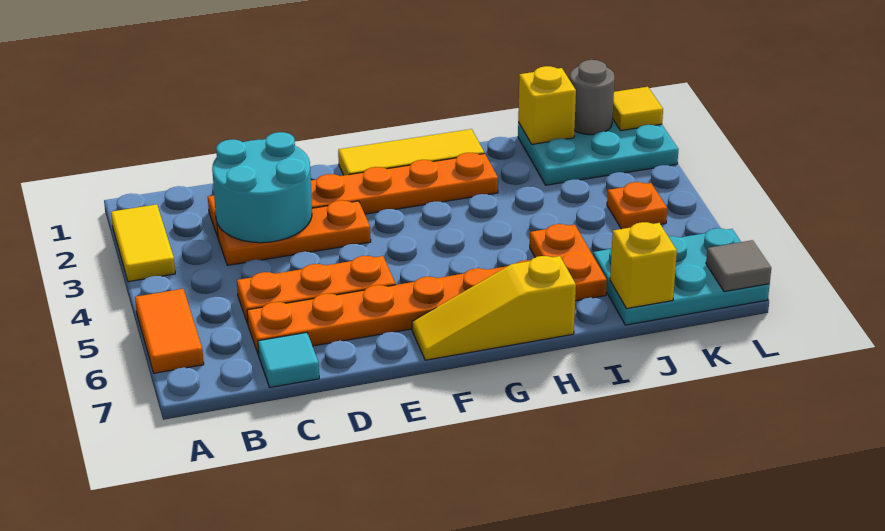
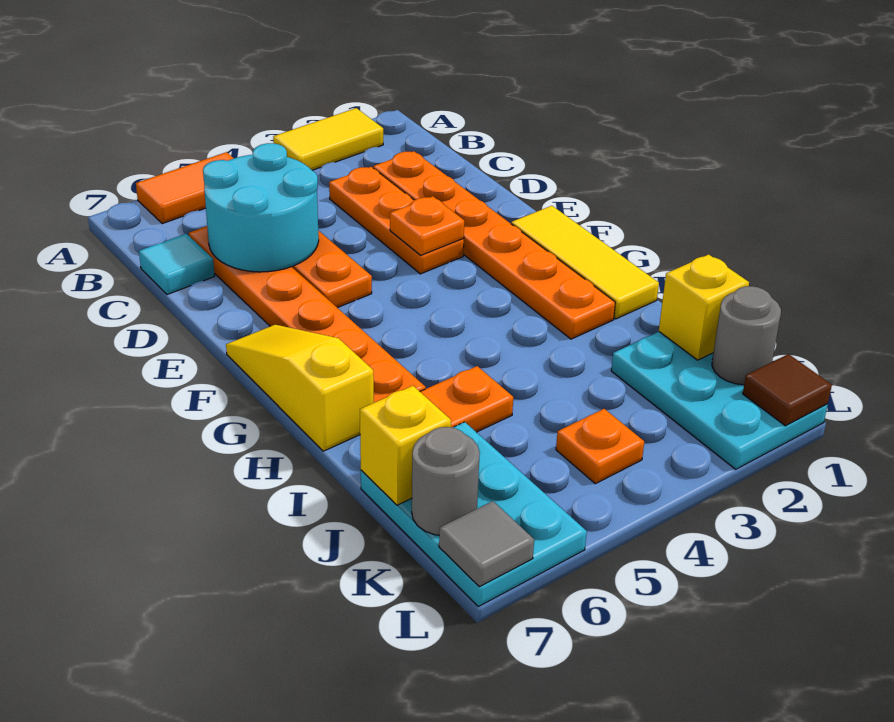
cyan round brick C2:D3 level 2 -> cyan round brick C5:D6 level 2
none -> orange plate E3 level 2
none -> grey round brick K7 level 2
yellow tile L1 level 2 -> brown tile L1 level 2

